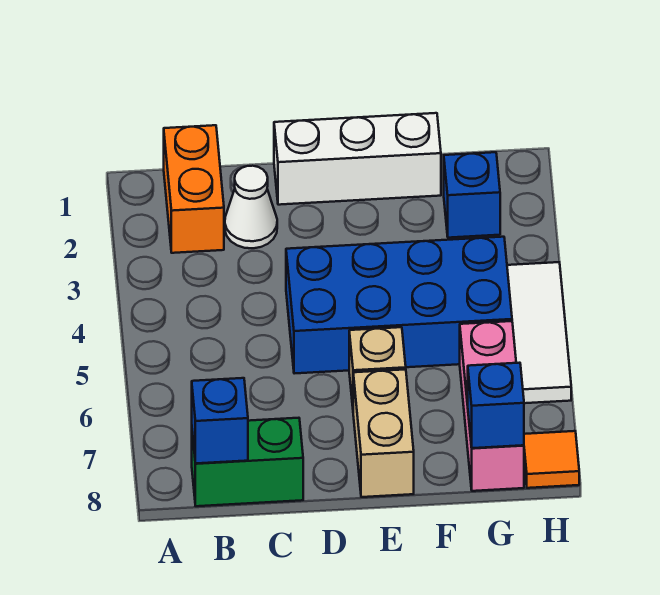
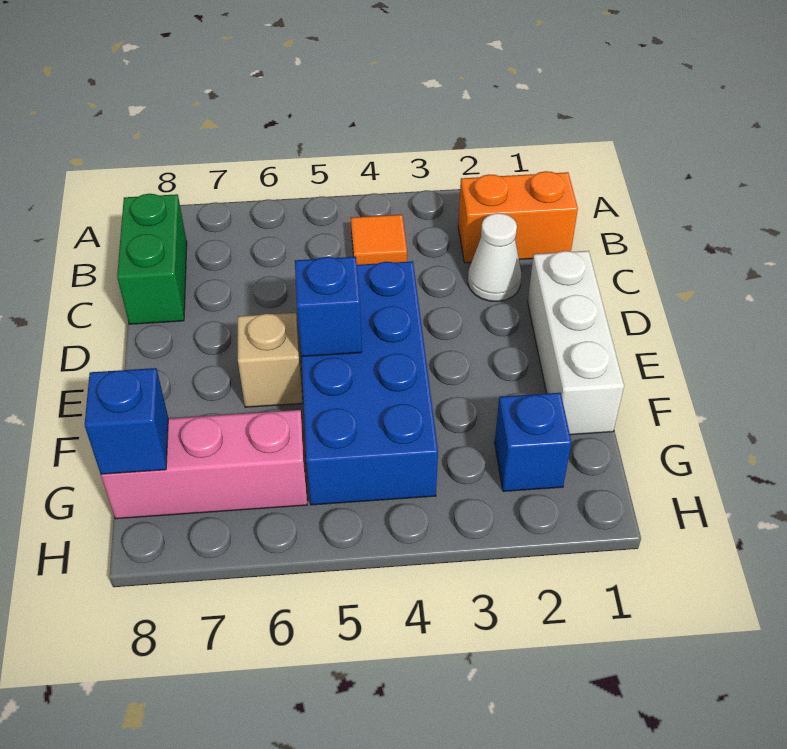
blue brick B8 level 2 -> blue brick E5 level 2
tan brick E7:E8 level 1 -> none
white tile H4:H6 level 1 -> none
orange tile H8 level 1 -> orange tile B4 level 1

